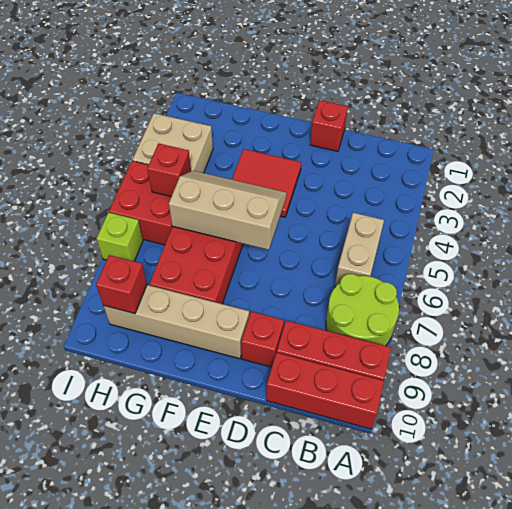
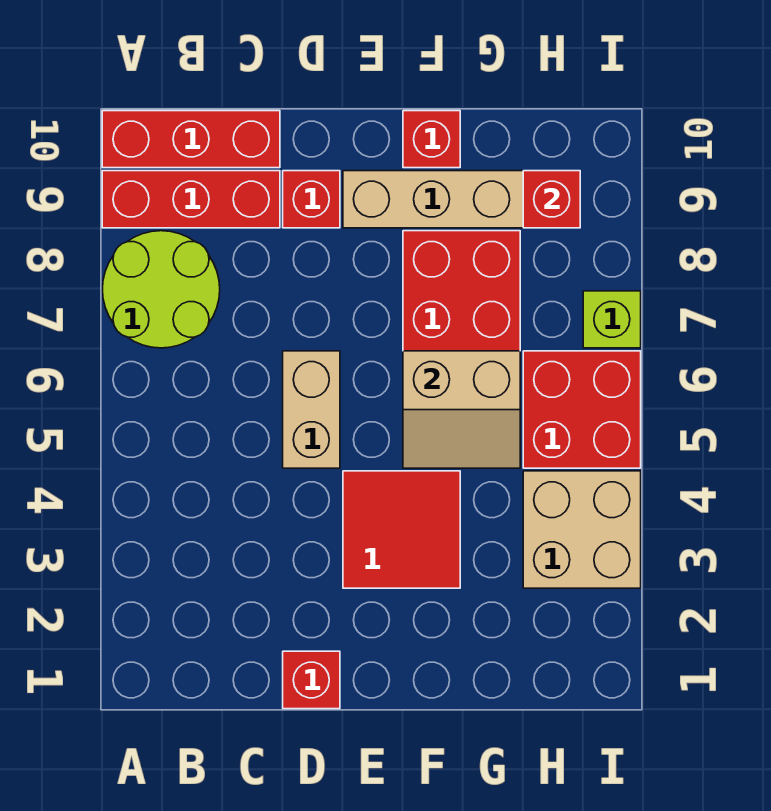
tan brick B5:B6 level 1 -> tan brick D5:D6 level 1
tan slope E5:G6 level 2 top 6 -> tan slope F5:G6 level 2 top 6
red brick H5 level 2 -> red brick F10 level 1

